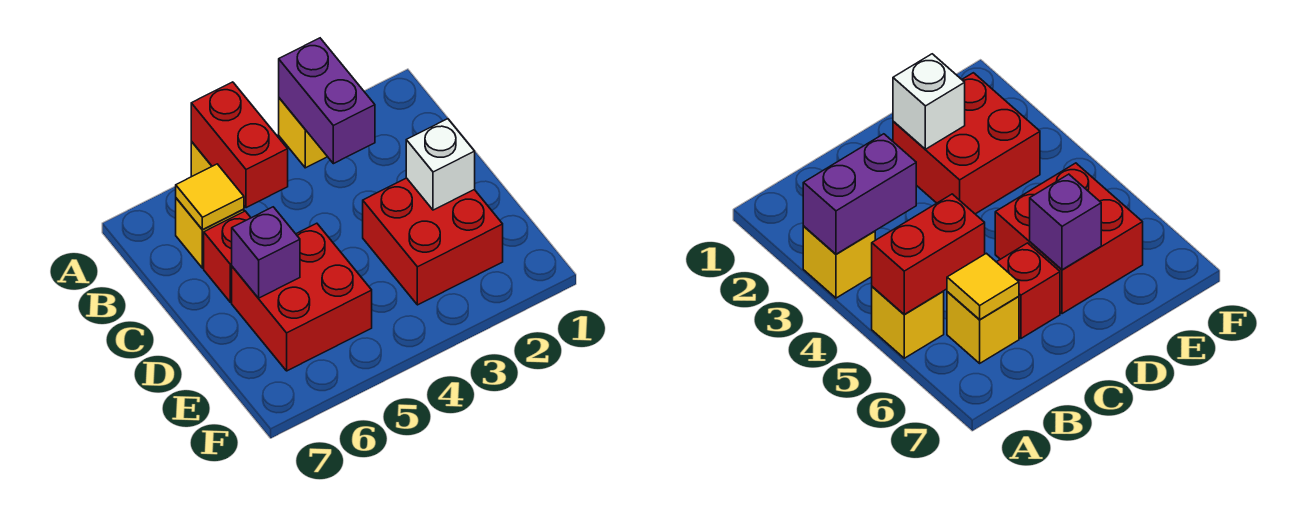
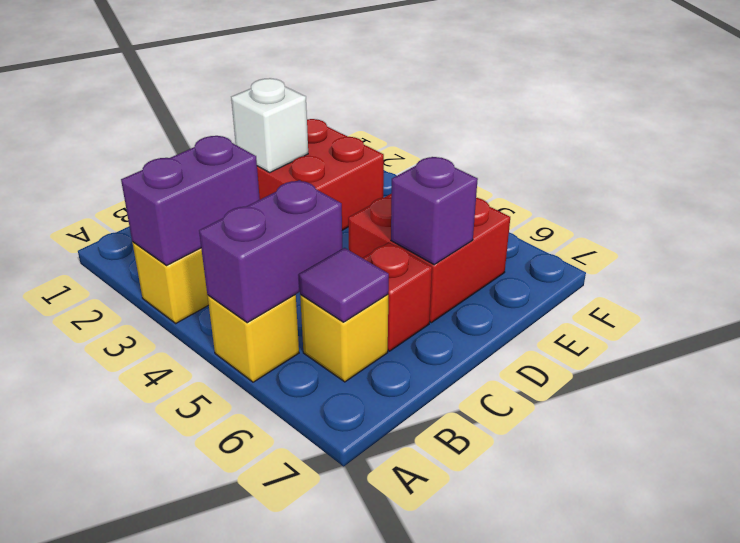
red brick A5:B5 level 2 -> purple brick A5:B5 level 2
yellow tile B6 level 2 -> purple tile B6 level 2

